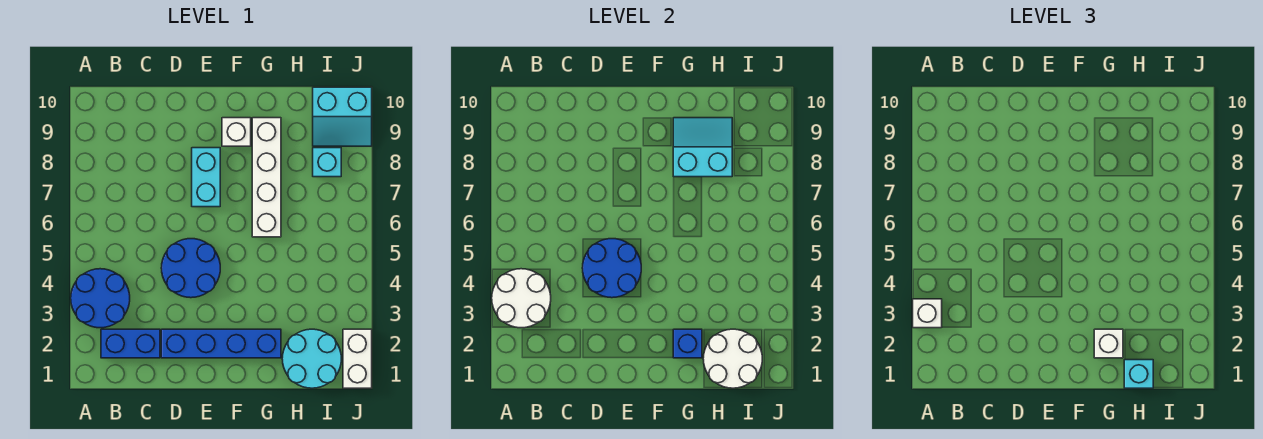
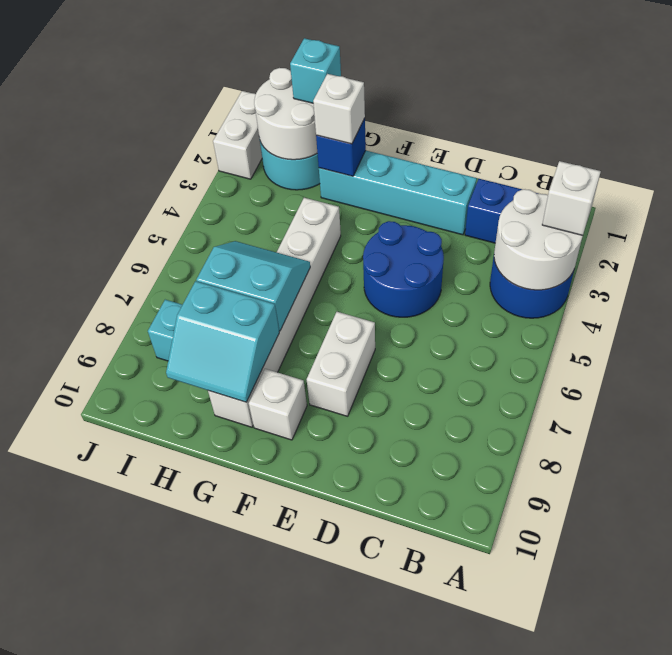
blue brick D2:G2 level 1 -> cyan brick D2:G2 level 1
blue round brick D4:E5 level 2 -> none
cyan brick E7:E8 level 1 -> white brick E7:E8 level 1
white brick G6:G9 level 1 -> white brick G4:G9 level 1
cyan slope I9:J10 level 1 top 10 -> cyan slope G6:H7 level 2 top 7

